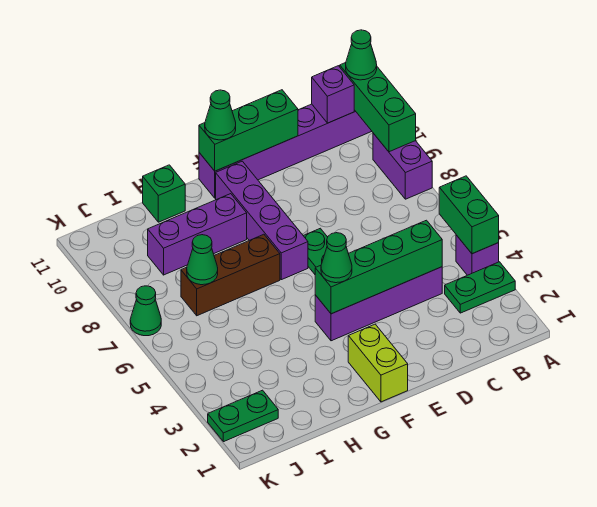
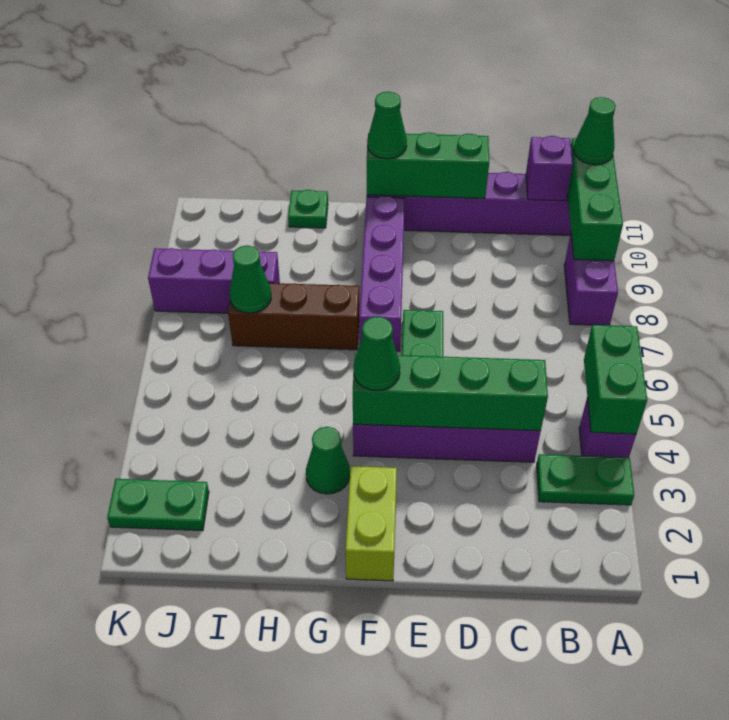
purple brick G9:I9 level 1 -> purple brick I8:K8 level 1
green brick H11 level 1 -> green plate H11 level 1
green cone K7 level 1 -> green cone G3 level 1

